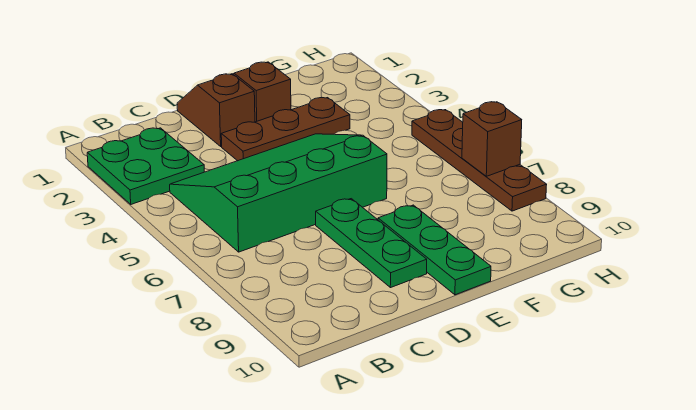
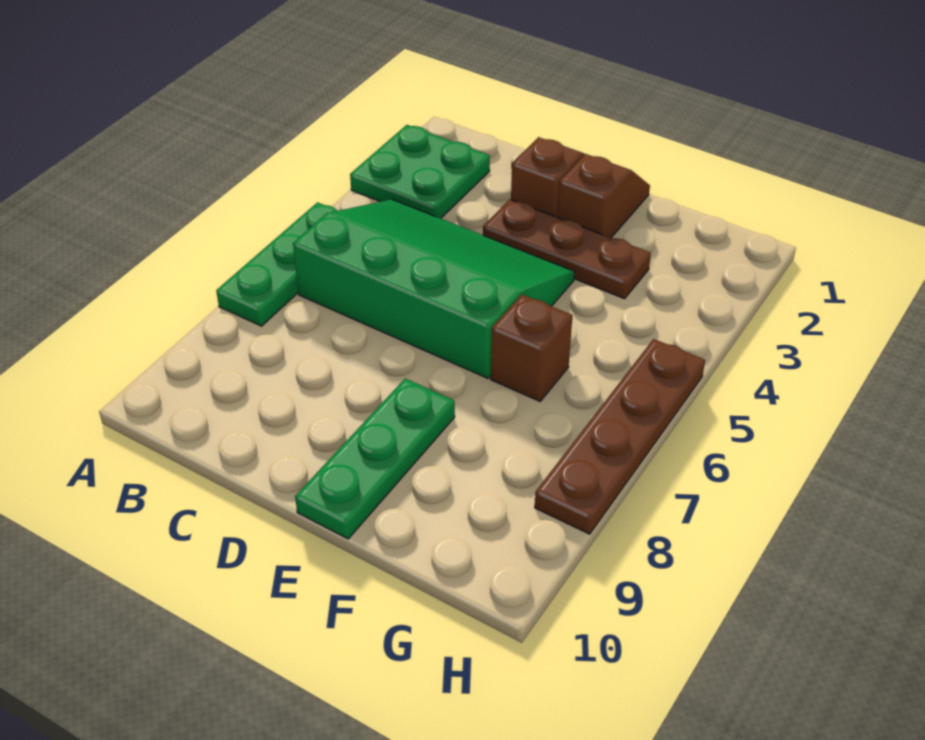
green plate D7:D9 level 1 -> green plate A5:A7 level 1
brown brick H7 level 2 -> brown brick F6 level 1

